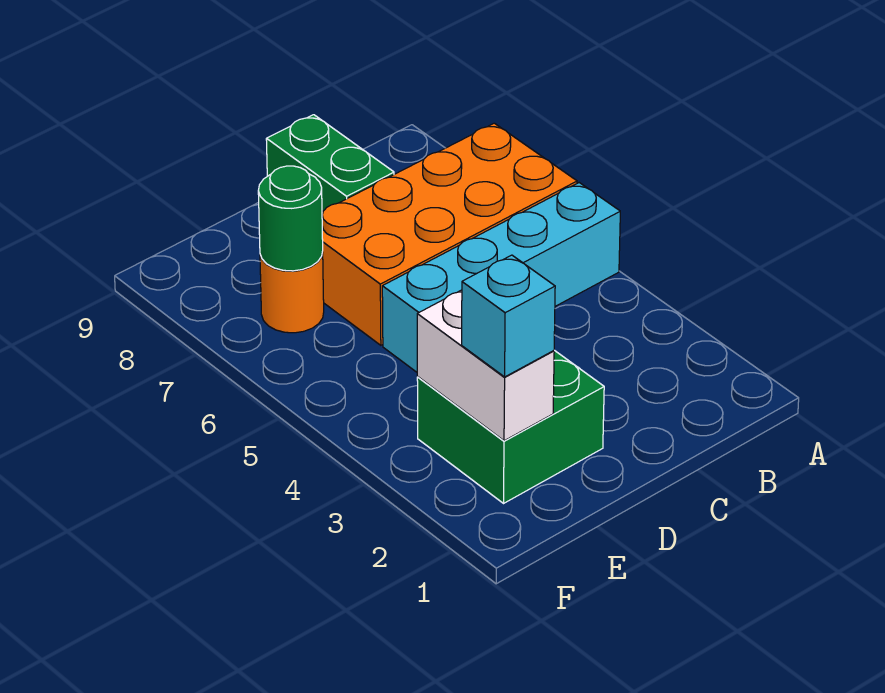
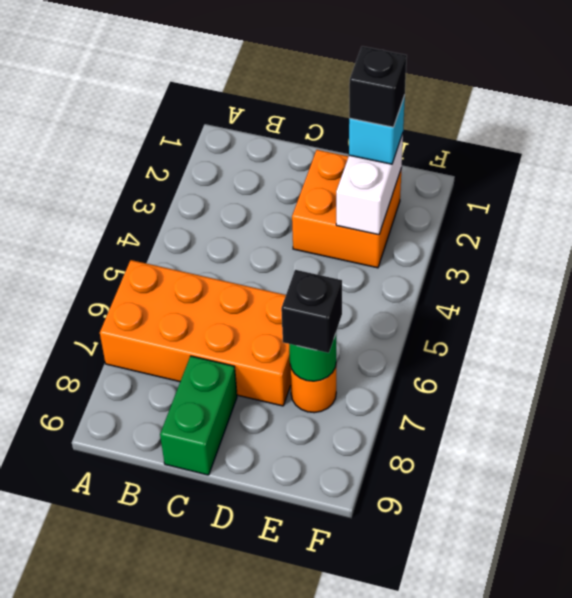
cyan brick A5:D5 level 1 -> none
green brick D2:E3 level 1 -> orange brick D2:E3 level 1
none -> black brick E2 level 4
none -> black brick E7 level 3

